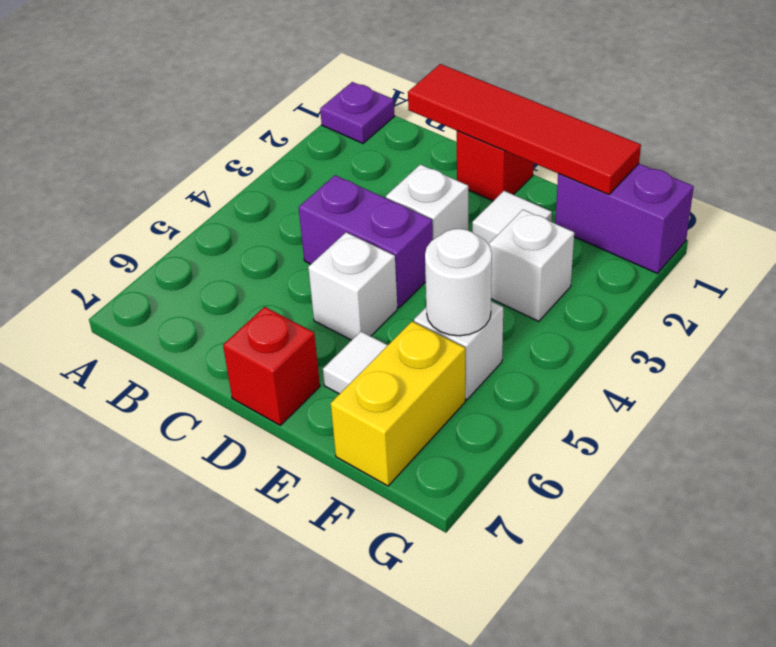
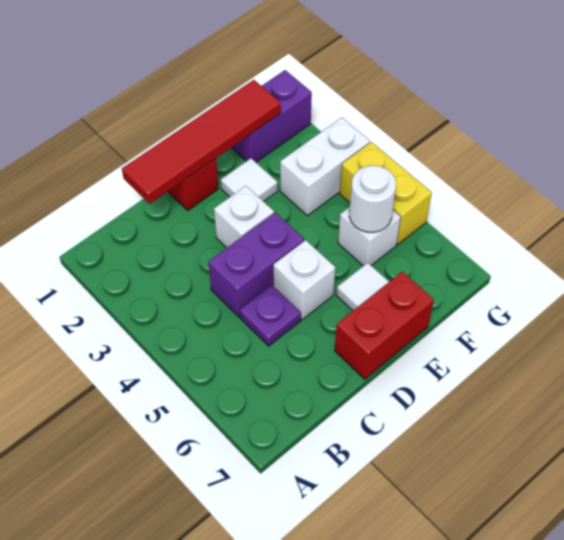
purple plate A1 level 1 -> purple plate C5 level 1
red brick D7 level 1 -> red brick D7:E7 level 1
white brick F3 level 1 -> white brick F3:G3 level 1
yellow brick F6:F7 level 1 -> yellow brick G4:G5 level 1

